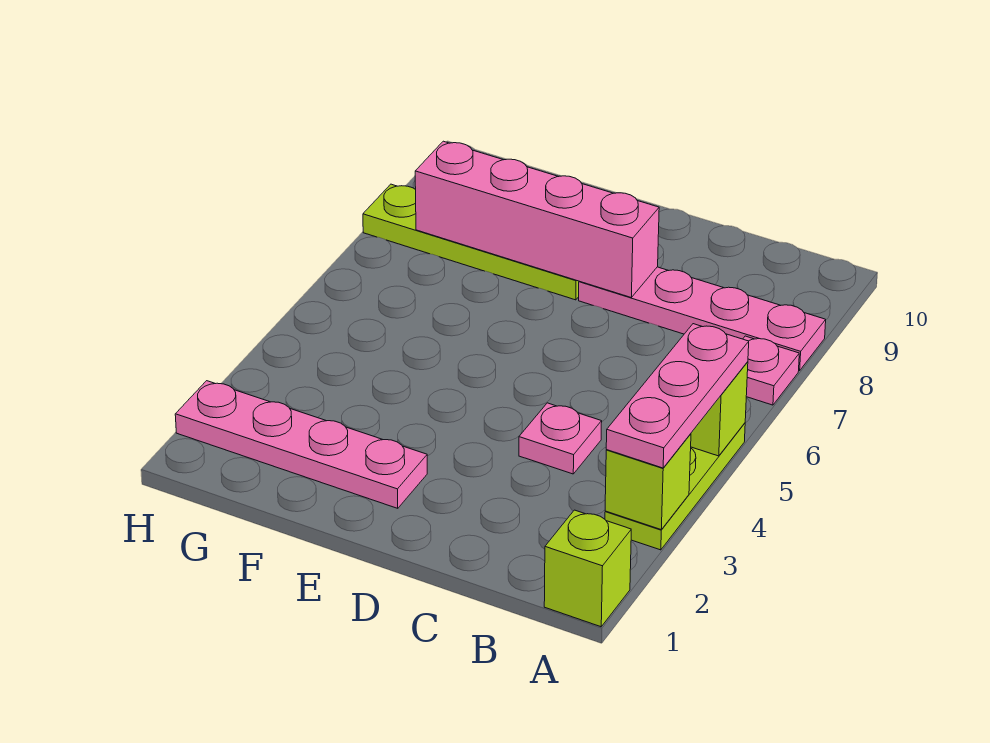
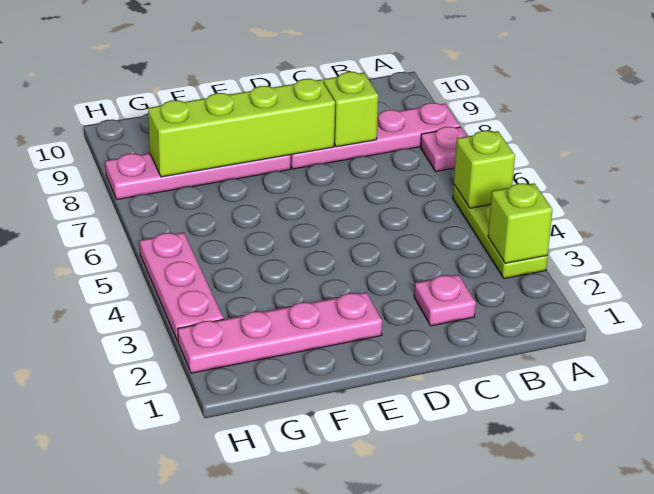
lime brick A1 level 1 -> lime brick C8 level 2
pink plate A3:A5 level 3 -> pink plate H3:H5 level 1
pink plate C4 level 1 -> pink plate C2 level 1
pink brick D8:G8 level 2 -> lime brick D8:G8 level 2
lime plate E8:H8 level 1 -> pink plate E8:H8 level 1

